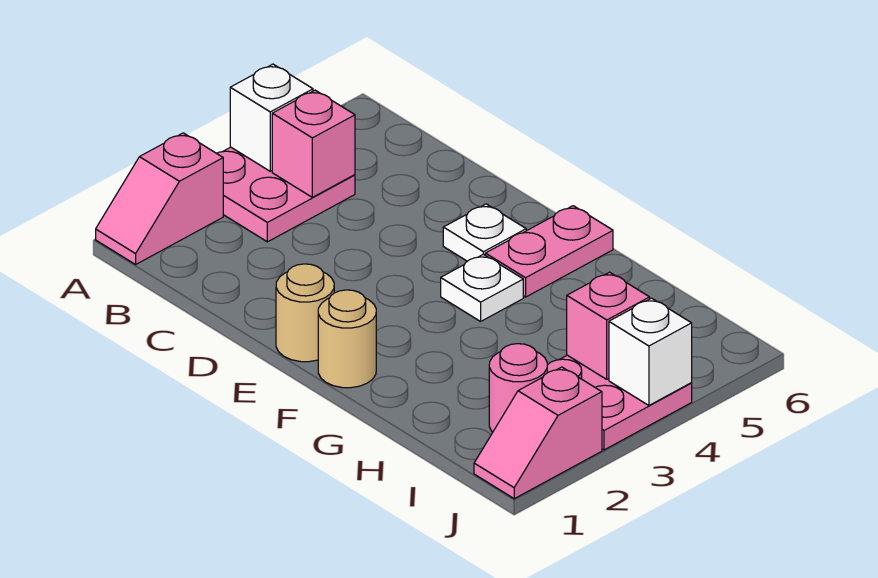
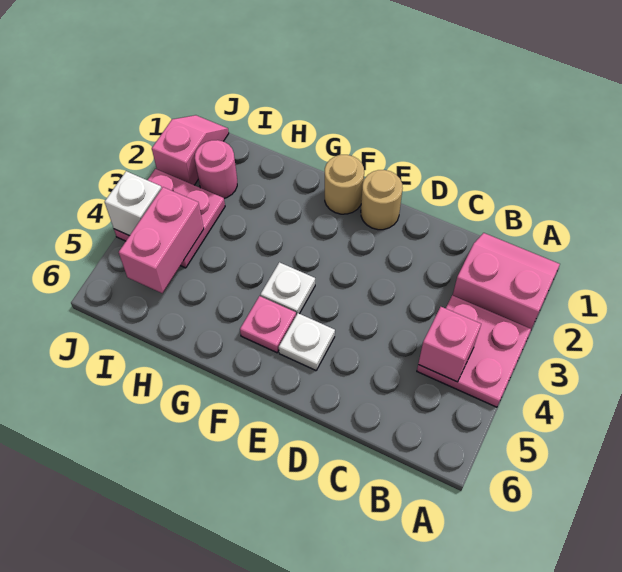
pink slope A1:A2 level 1 top 2 -> pink slope A1:B2 level 1 top 2
white brick A4 level 2 -> none
pink plate F5:F6 level 1 -> pink plate F5 level 1
pink brick I4 level 2 -> pink brick I4:I5 level 2

